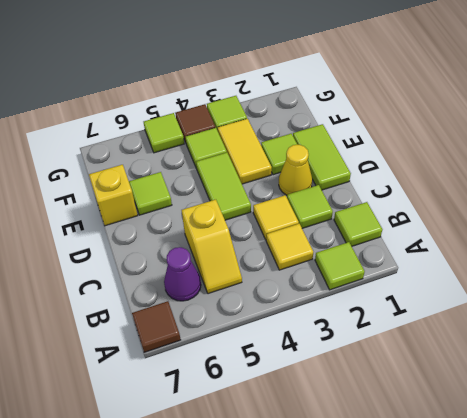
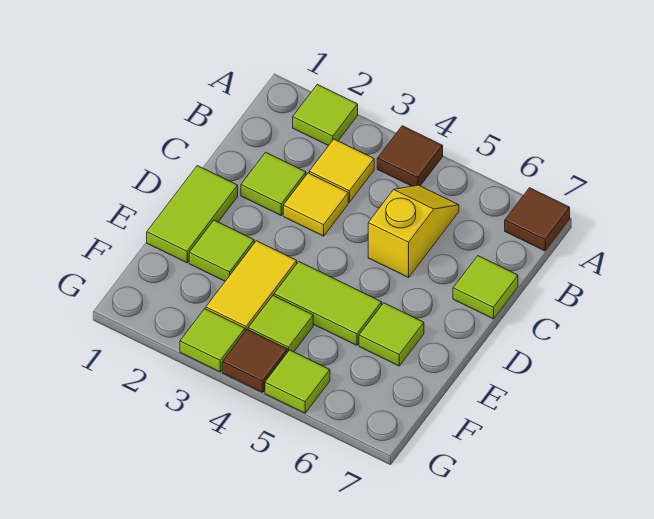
none -> brown tile A4 level 1
lime tile B1 level 1 -> lime tile C7 level 1
purple cone B6 level 1 -> none
yellow cone D2 level 1 -> none
lime tile D4:E4 level 1 -> lime tile E4:E5 level 1
yellow brick E7 level 1 -> none

